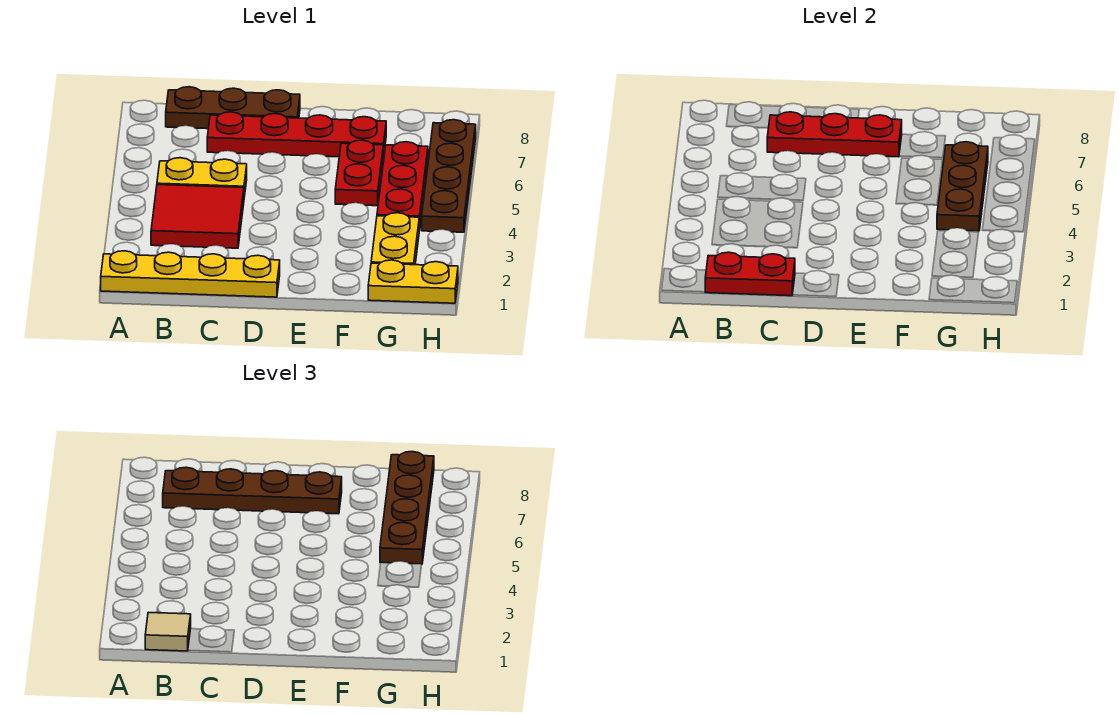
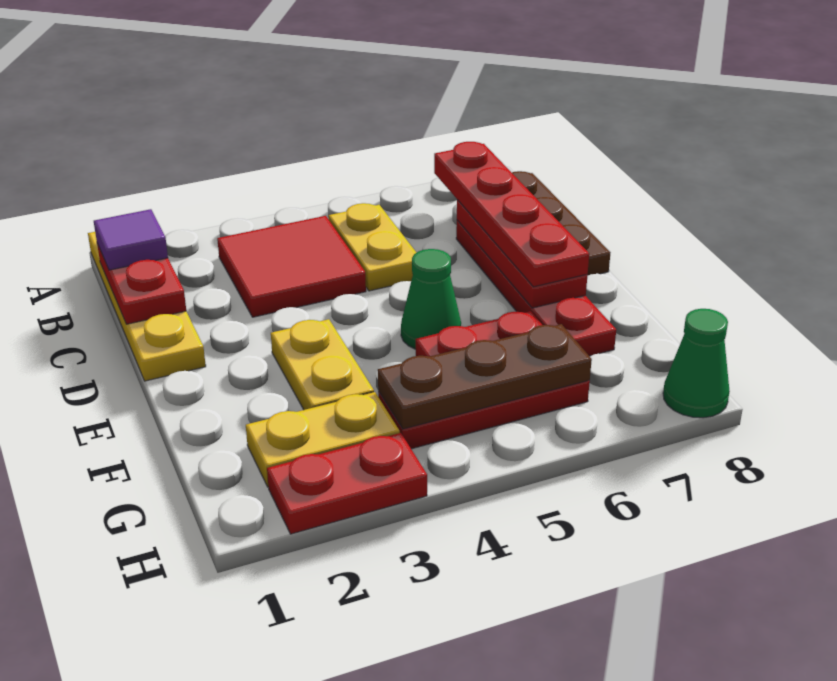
tan tile B1 level 3 -> purple tile B1 level 3
brown plate B7:E7 level 3 -> red plate B7:E7 level 3
none -> green cone E5 level 1
yellow plate G1:H1 level 1 -> yellow plate E3:F3 level 1
brown plate G5:G8 level 3 -> none
none -> red plate H2:H3 level 1
brown plate H4:H7 level 1 -> none
none -> green cone H8 level 1

